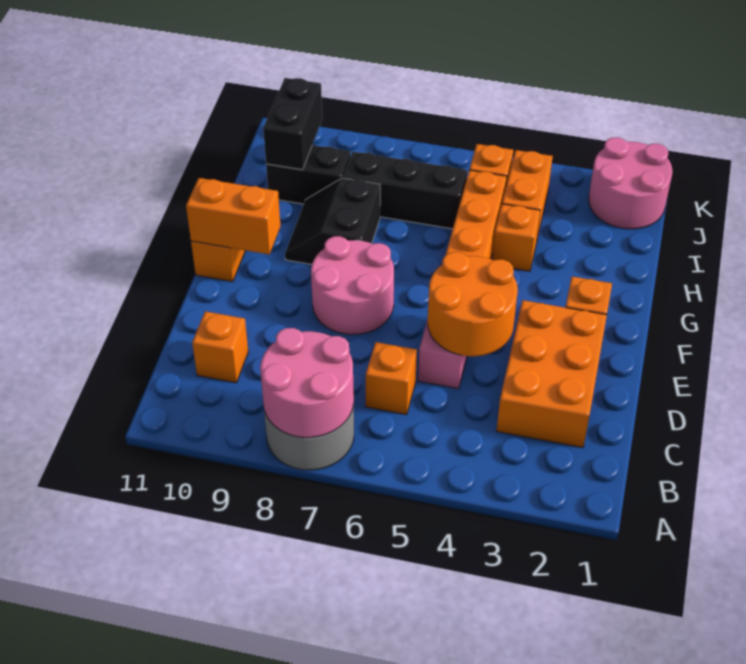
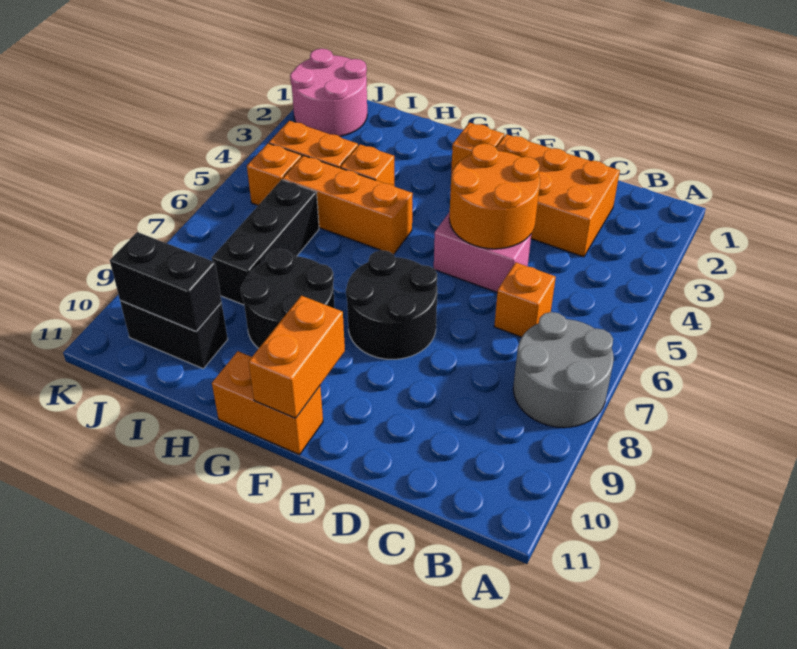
pink round brick A7:B8 level 2 -> none
orange brick C10 level 1 -> none
pink round brick E7:F8 level 1 -> black round brick E7:F8 level 1
black slope G8:H9 level 1 top 8 -> black round brick G8:H9 level 1
black brick I9:I10 level 1 -> black brick I10:J10 level 1

